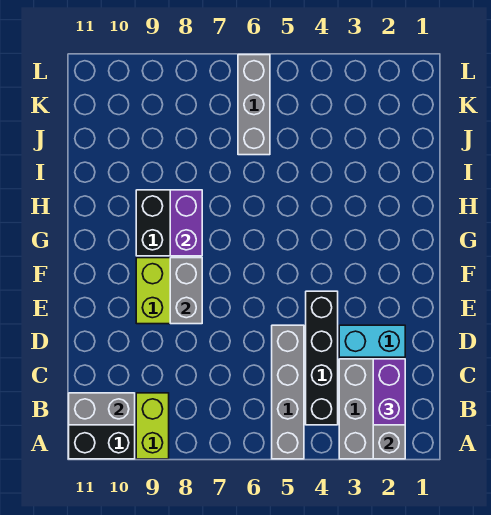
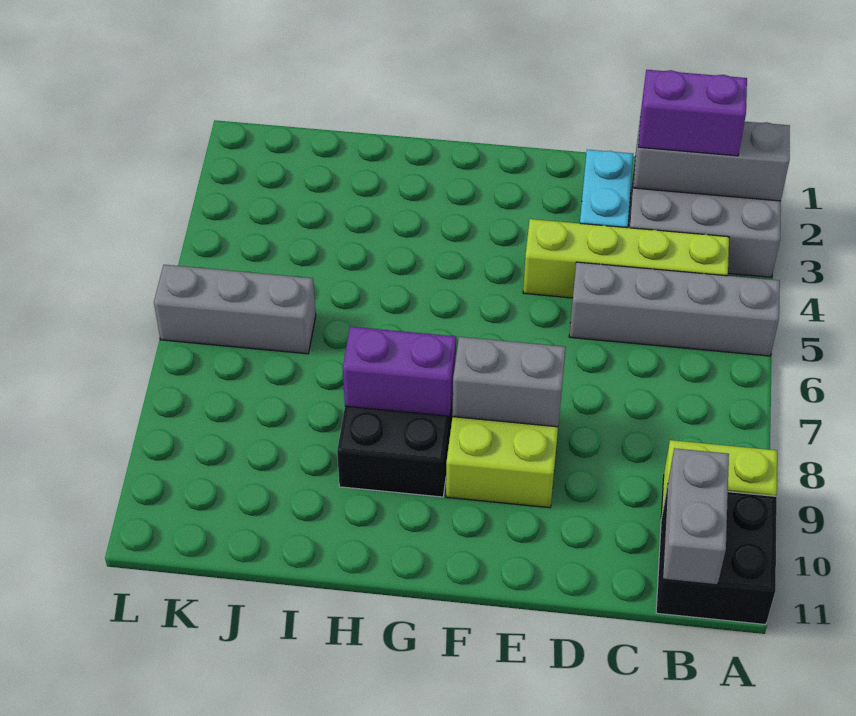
black brick B4:E4 level 1 -> lime brick B4:E4 level 1

